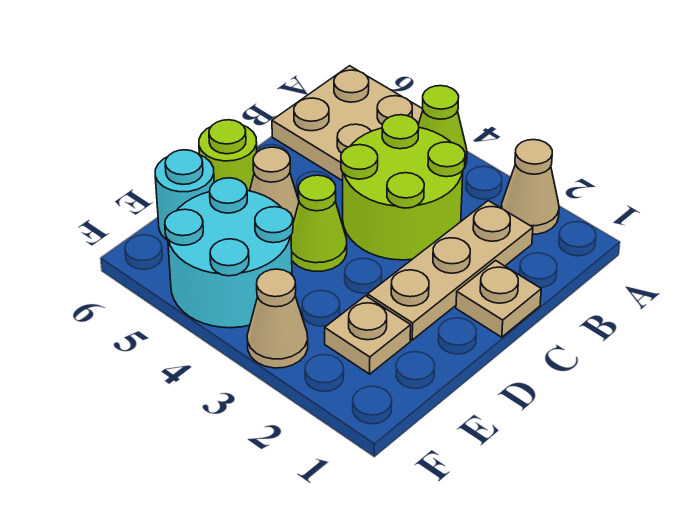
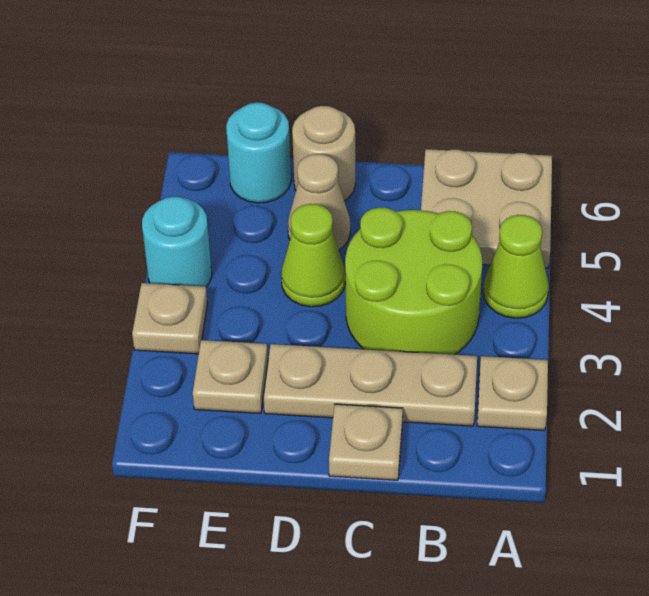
tan cone A2 level 1 -> tan plate A2 level 1
lime round brick D6 level 1 -> tan round brick D6 level 1
cyan round brick E4:F5 level 1 -> cyan round brick F4 level 1
tan cone F3 level 1 -> tan plate F3 level 1

